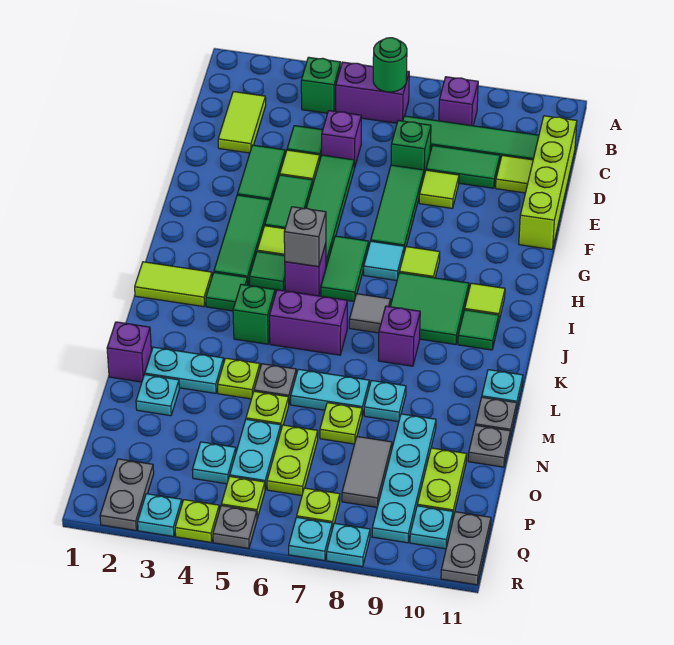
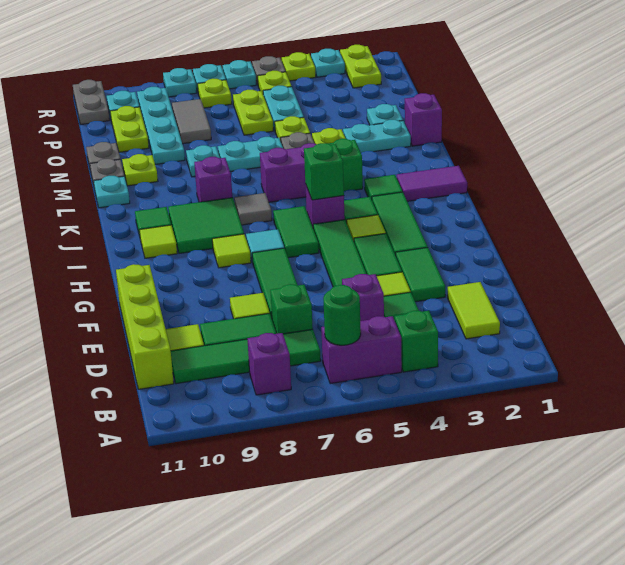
grey brick I5 level 2 -> green brick I5 level 2
lime tile J1:J2 level 1 -> purple tile J1:J2 level 1
lime plate N7 level 1 -> lime plate M10 level 1
cyan plate P4 level 1 -> cyan plate R6 level 1
grey plate Q2:R2 level 1 -> lime plate Q2:R2 level 1

